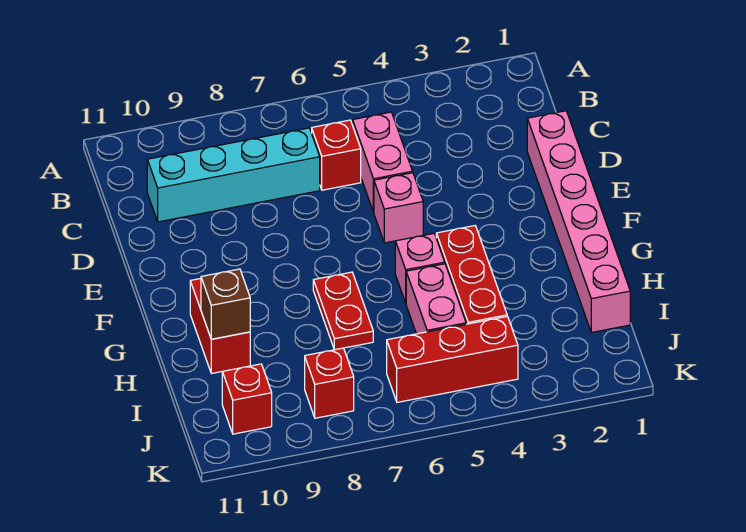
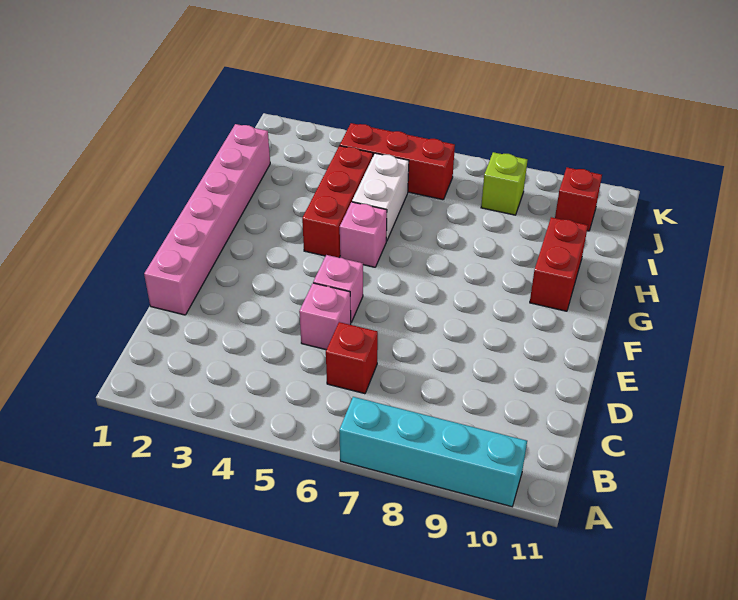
pink brick C5:D5 level 1 -> pink brick D5 level 1
cyan brick C7:C10 level 1 -> cyan brick A7:A10 level 1
red plate G7:H7 level 1 -> none
pink brick H5:I5 level 1 -> white brick H5:I5 level 1
brown brick H10 level 2 -> none
red brick J8 level 1 -> lime brick J8 level 1

